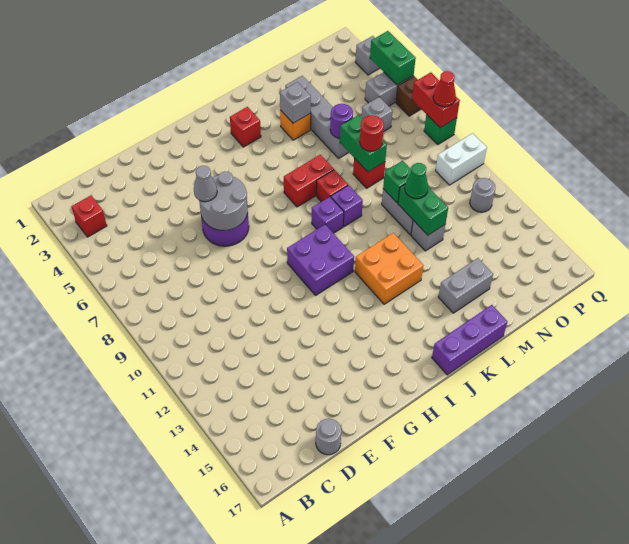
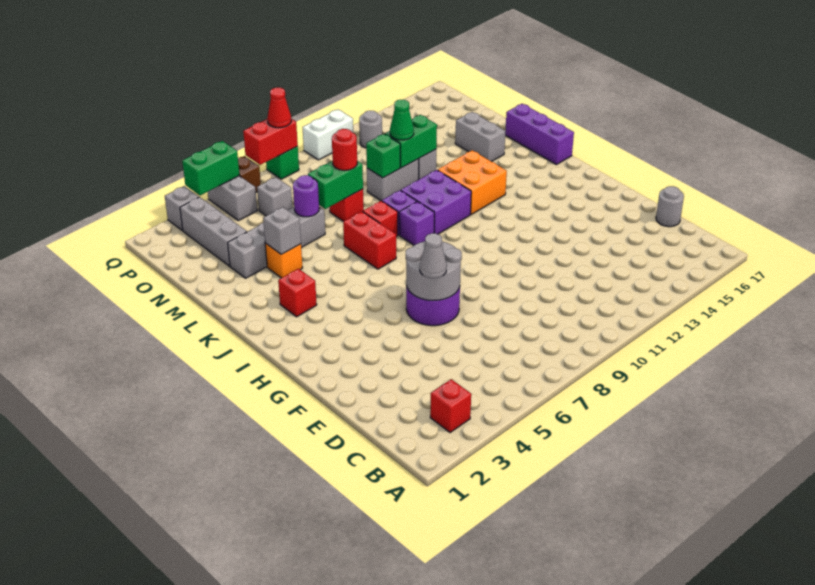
purple brick H10:I11 level 1 -> purple brick J10:K11 level 1
none -> grey brick N3:P3 level 1
white brick P10:Q10 level 1 -> white brick Q10:Q11 level 1

